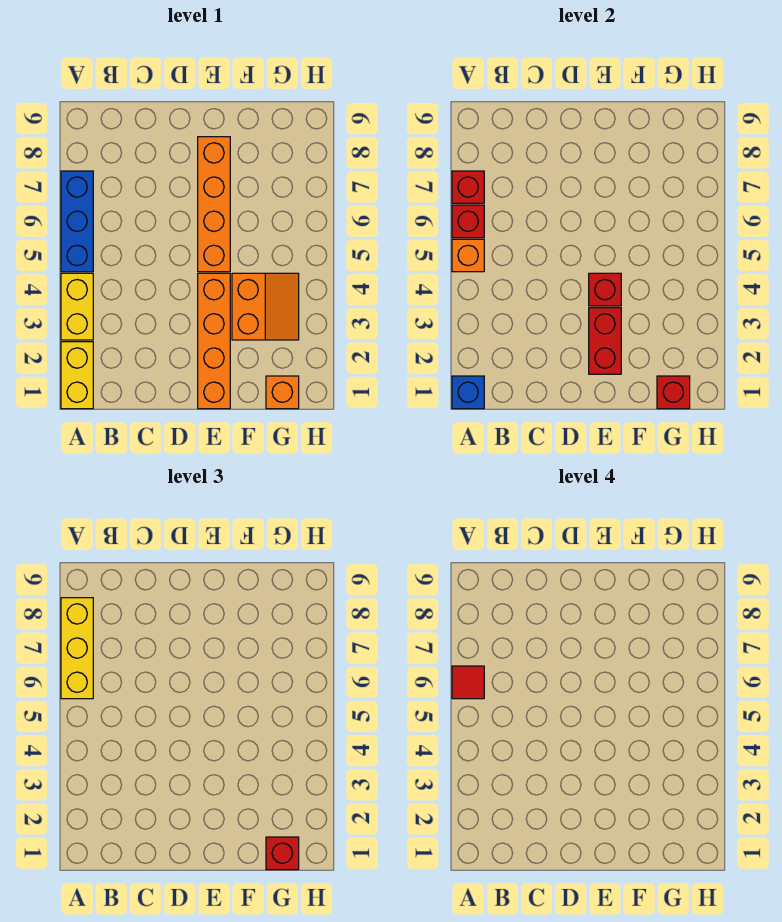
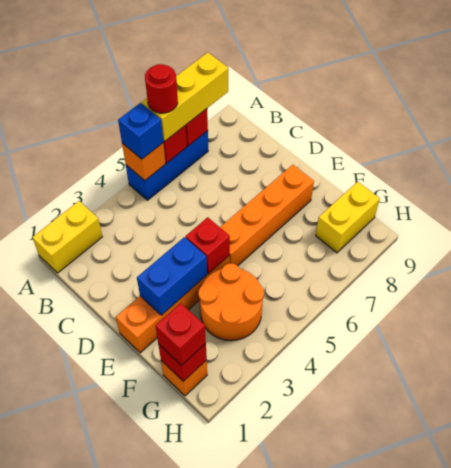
blue brick A1 level 2 -> blue brick A5 level 3
yellow brick A3:A4 level 1 -> yellow brick G8:G9 level 1
red tile A6 level 4 -> red round brick A6 level 4
red brick E2:E3 level 2 -> blue brick E2:E3 level 2
orange slope F3:G4 level 1 top F -> orange round brick F3:G4 level 1

